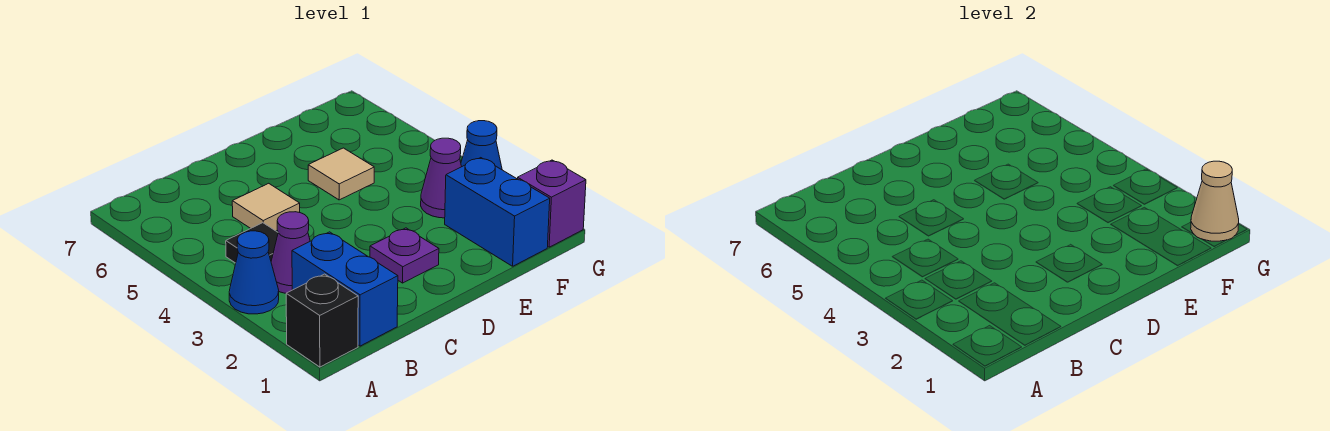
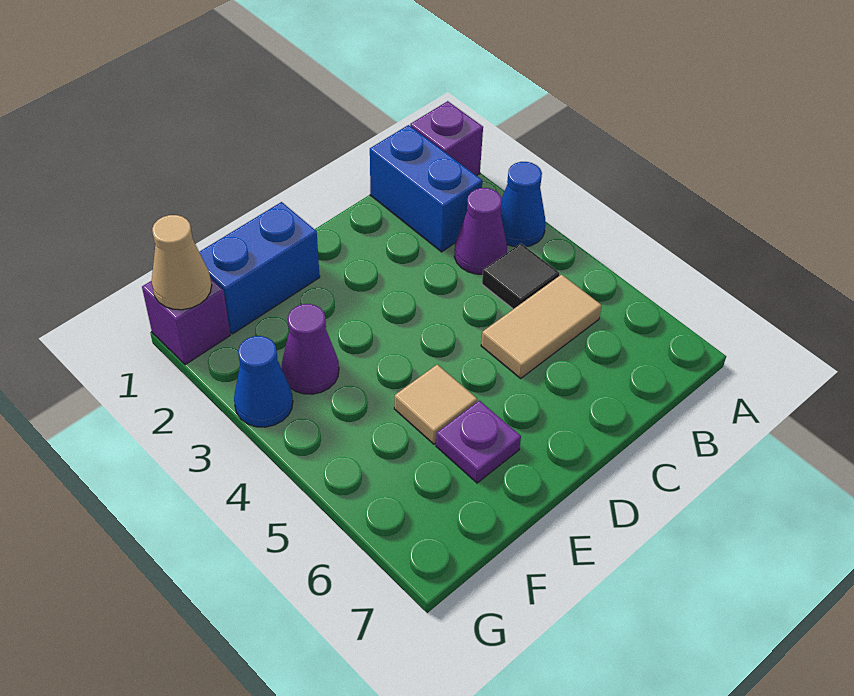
black brick A1 level 1 -> purple brick A1 level 1
tan tile C5 level 1 -> tan tile B5:C5 level 1
purple plate D2 level 1 -> purple plate E6 level 1
blue brick F1:F2 level 1 -> blue brick E1:F1 level 1

